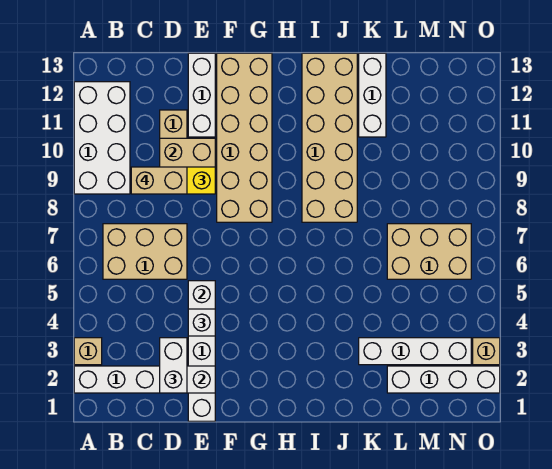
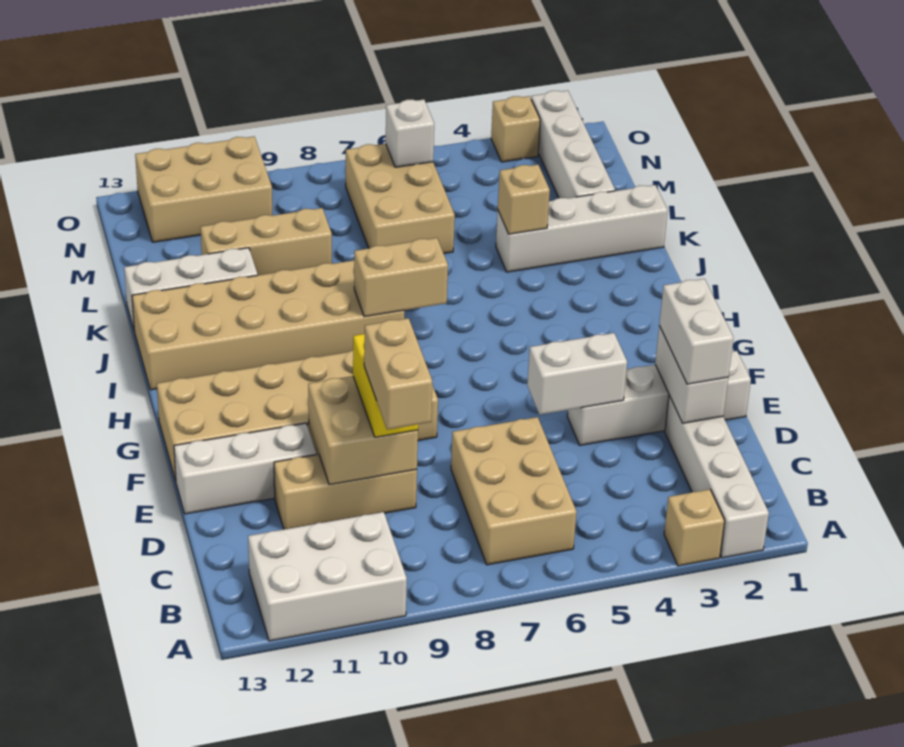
white brick A9:B12 level 1 -> white brick A10:B12 level 1
white brick D2:D3 level 3 -> white brick D2:E2 level 3
white brick E4 level 3 -> white brick N6 level 2
none -> tan brick I7:I8 level 2
white brick K3:N3 level 1 -> white brick K1:K4 level 1
none -> tan brick K4 level 2
none -> tan brick L9:L11 level 1
none -> tan brick N10:O12 level 1

